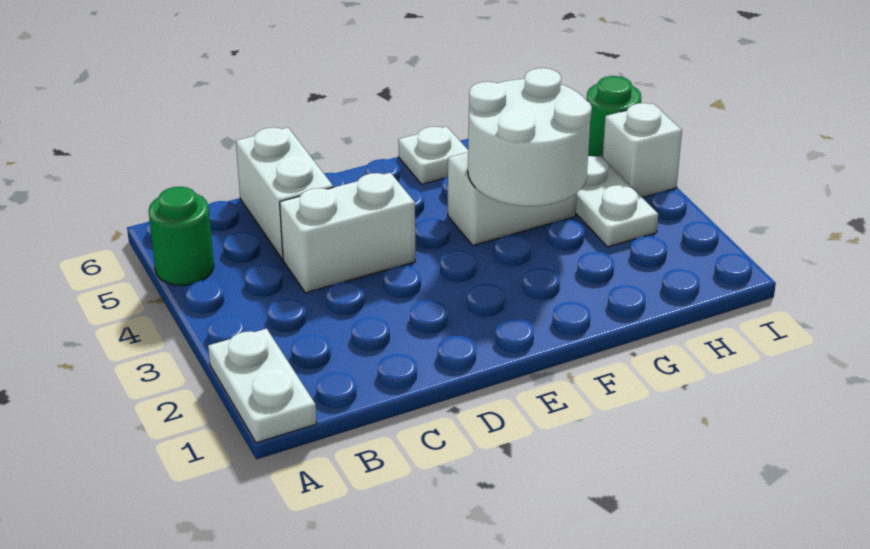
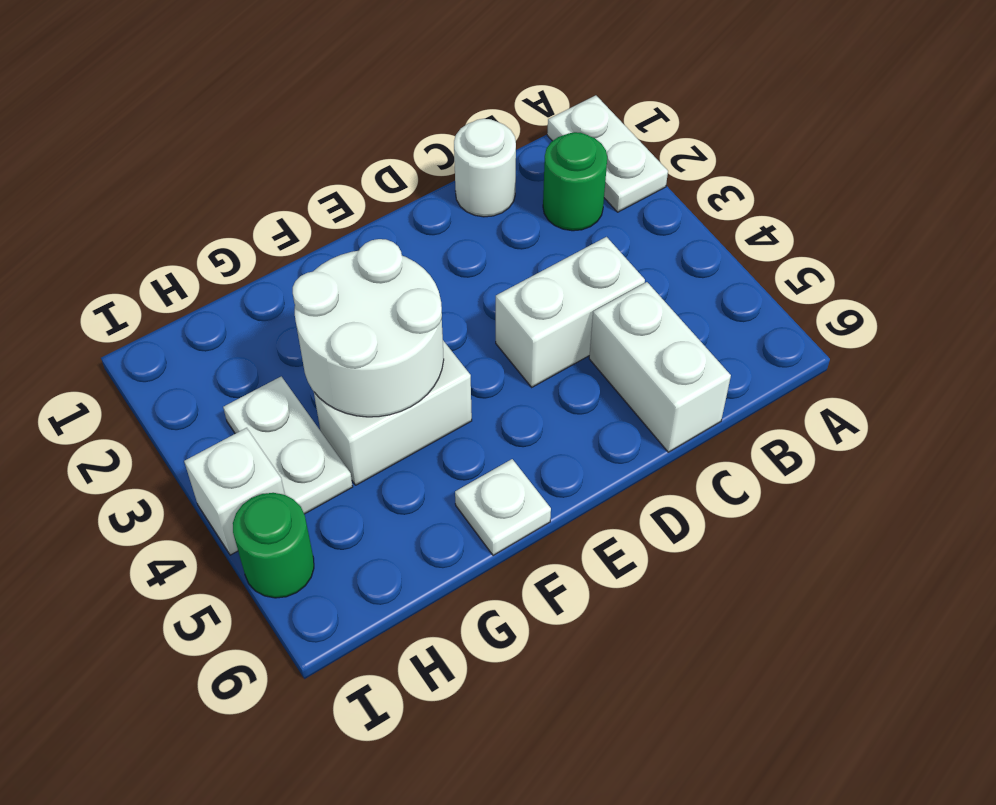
green round brick A5 level 1 -> green round brick B2 level 1
none -> white round brick C1 level 1

